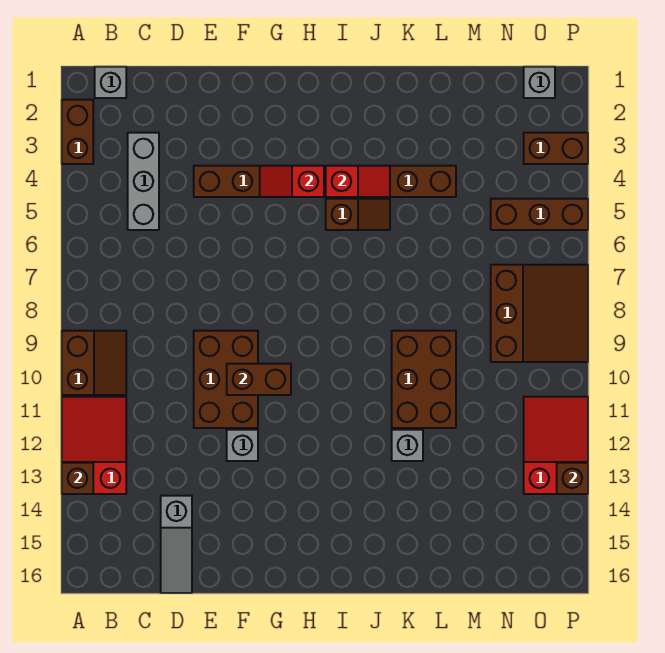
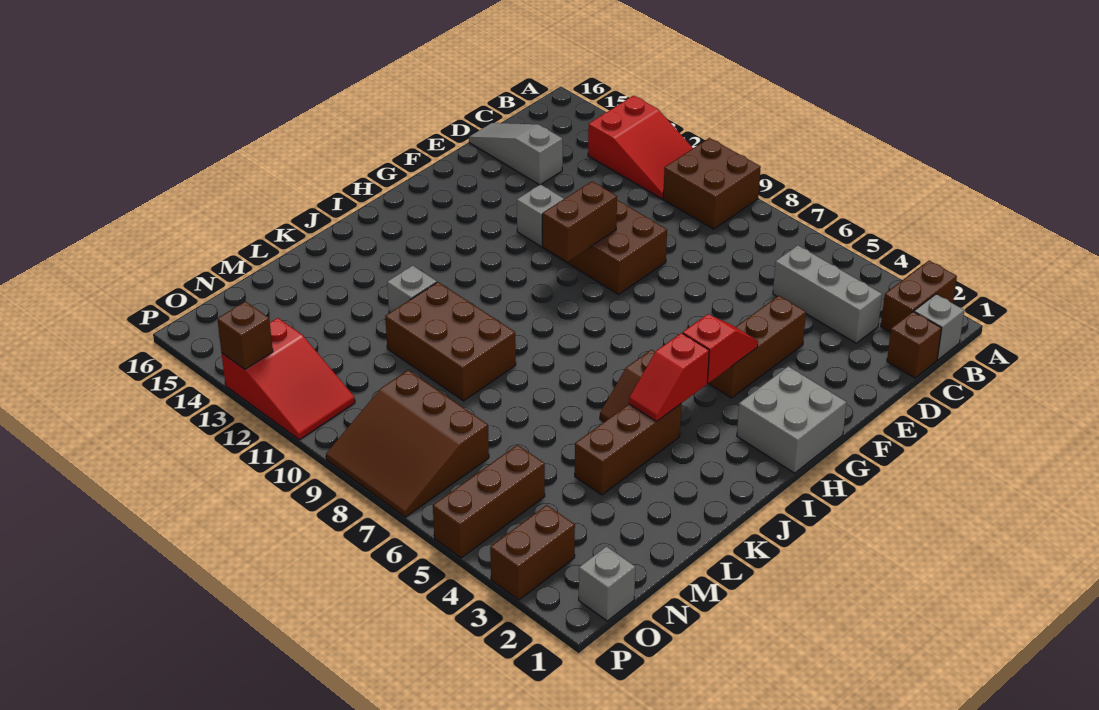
brown brick A2:A3 level 1 -> brown brick A2:B2 level 1
brown slope A9:B10 level 1 top A -> brown brick A9:B10 level 1
brown brick A13 level 2 -> brown brick C1 level 1
none -> grey brick G1:H2 level 1

